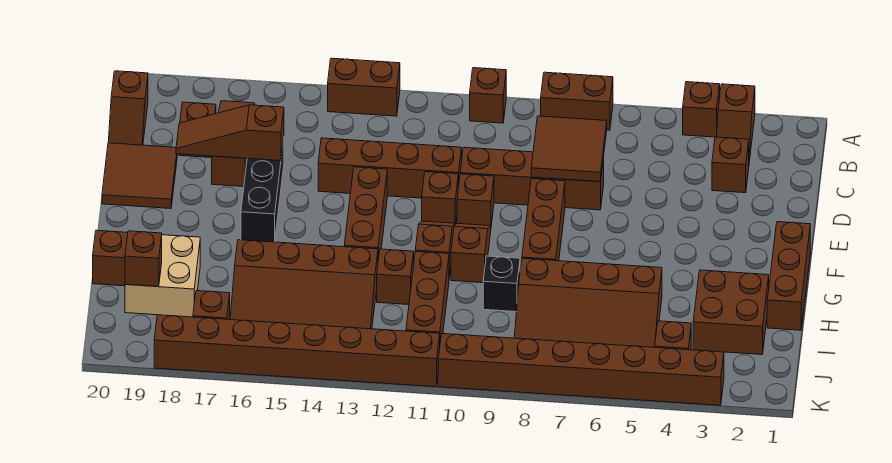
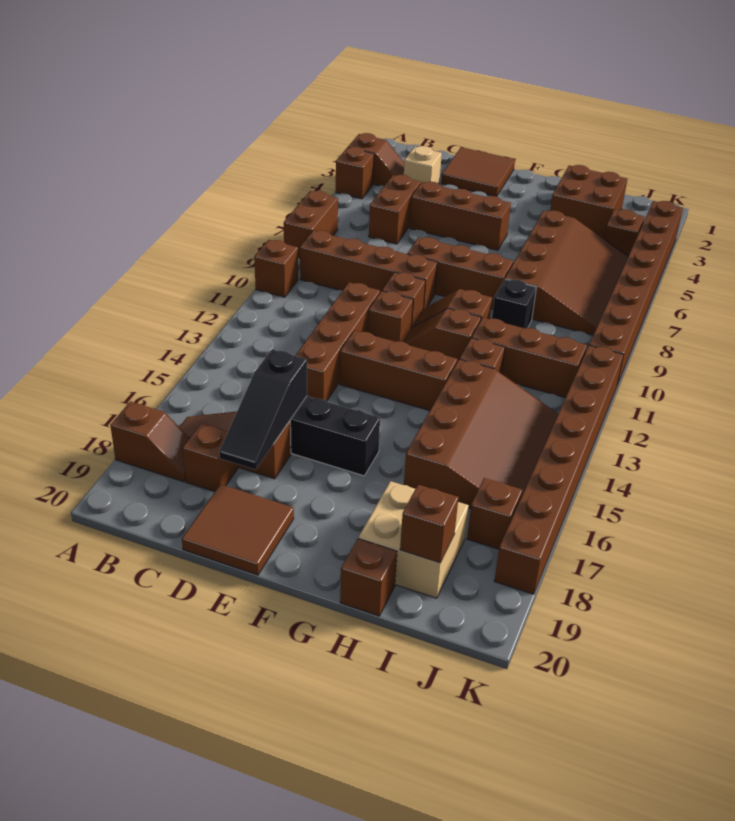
brown brick A13:A14 level 1 -> brown brick C5:C6 level 1
brown slope B20:C20 level 1 top B -> brown slope A18:B18 level 1 top A
brown brick C3 level 1 -> tan brick C3 level 1
brown tile C7:D8 level 2 -> brown tile D1:E2 level 1
brown brick D7:D10 level 1 -> brown brick B9:E9 level 1
brown slope D16:D18 level 2 top 16 -> black slope D16:D18 level 2 top 16
brown brick F1:H1 level 1 -> brown brick D5:F5 level 1

